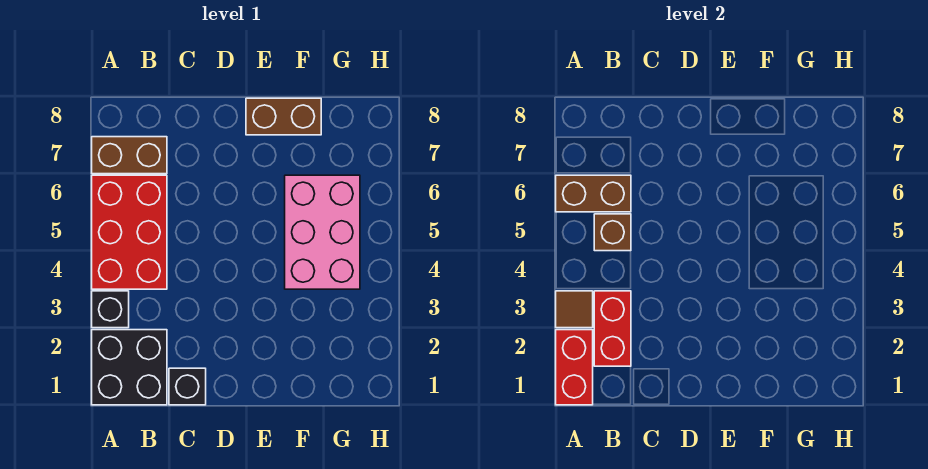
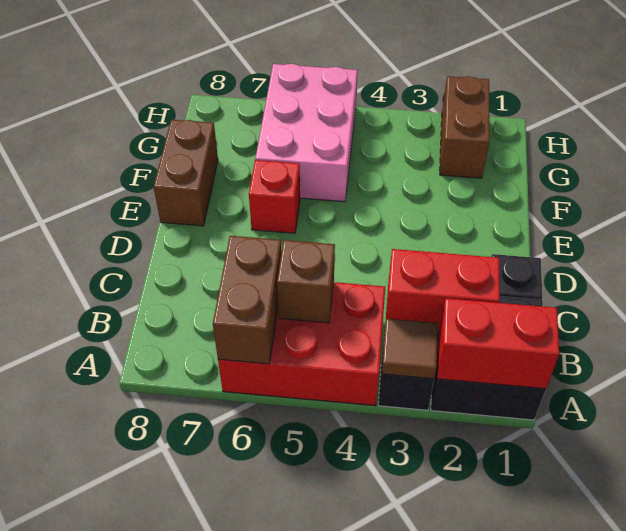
brown brick A7:B7 level 1 -> brown brick G2:H2 level 1
none -> red brick E6 level 1
pink brick F4:G6 level 1 -> pink brick F5:H6 level 1

